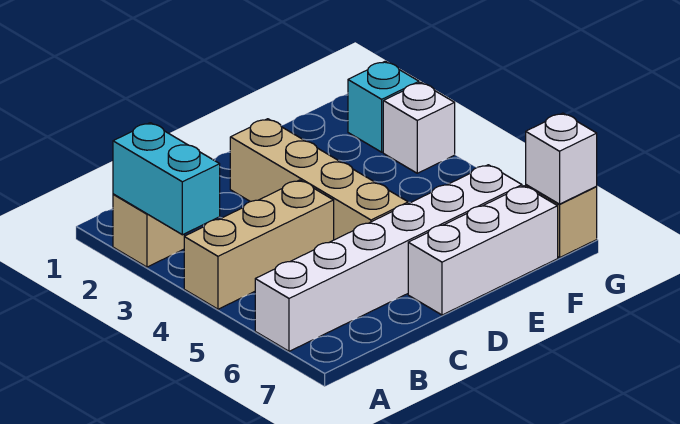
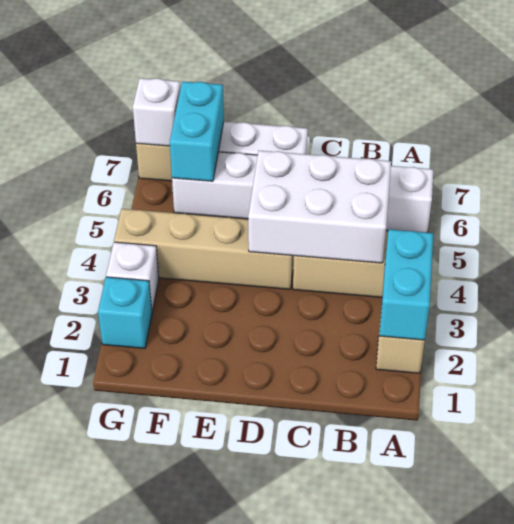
none -> white brick B4:D5 level 2
tan brick D2:D5 level 1 -> tan brick D4:G4 level 1
none -> cyan brick F6:F7 level 2

